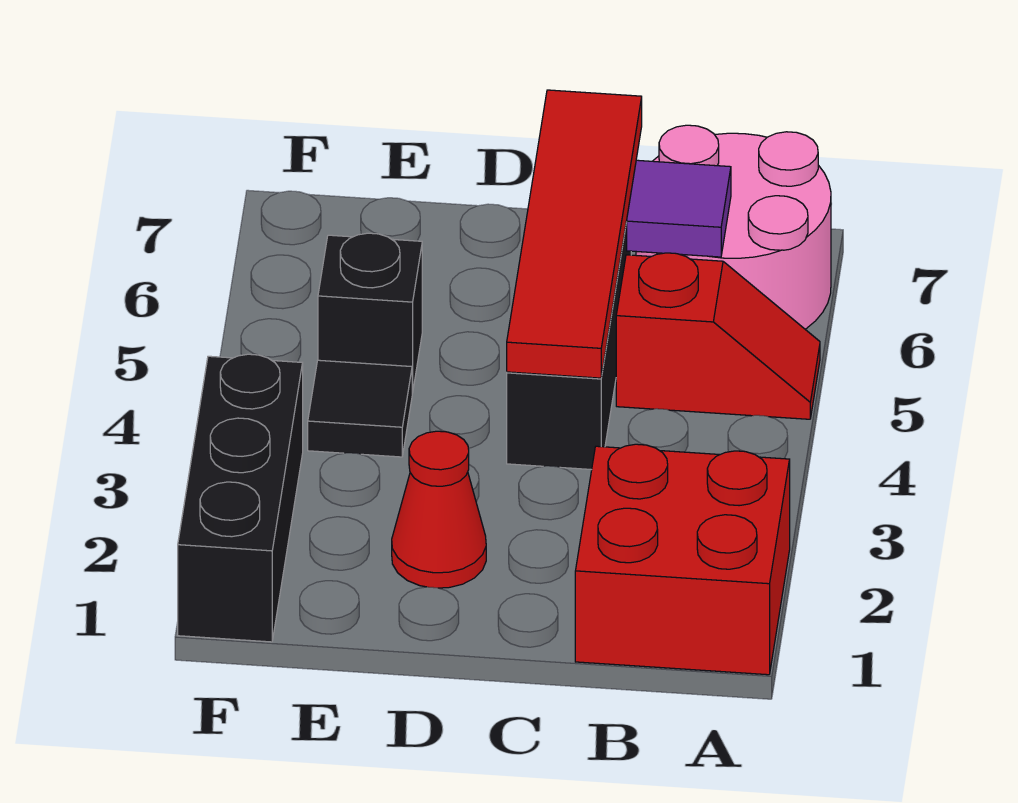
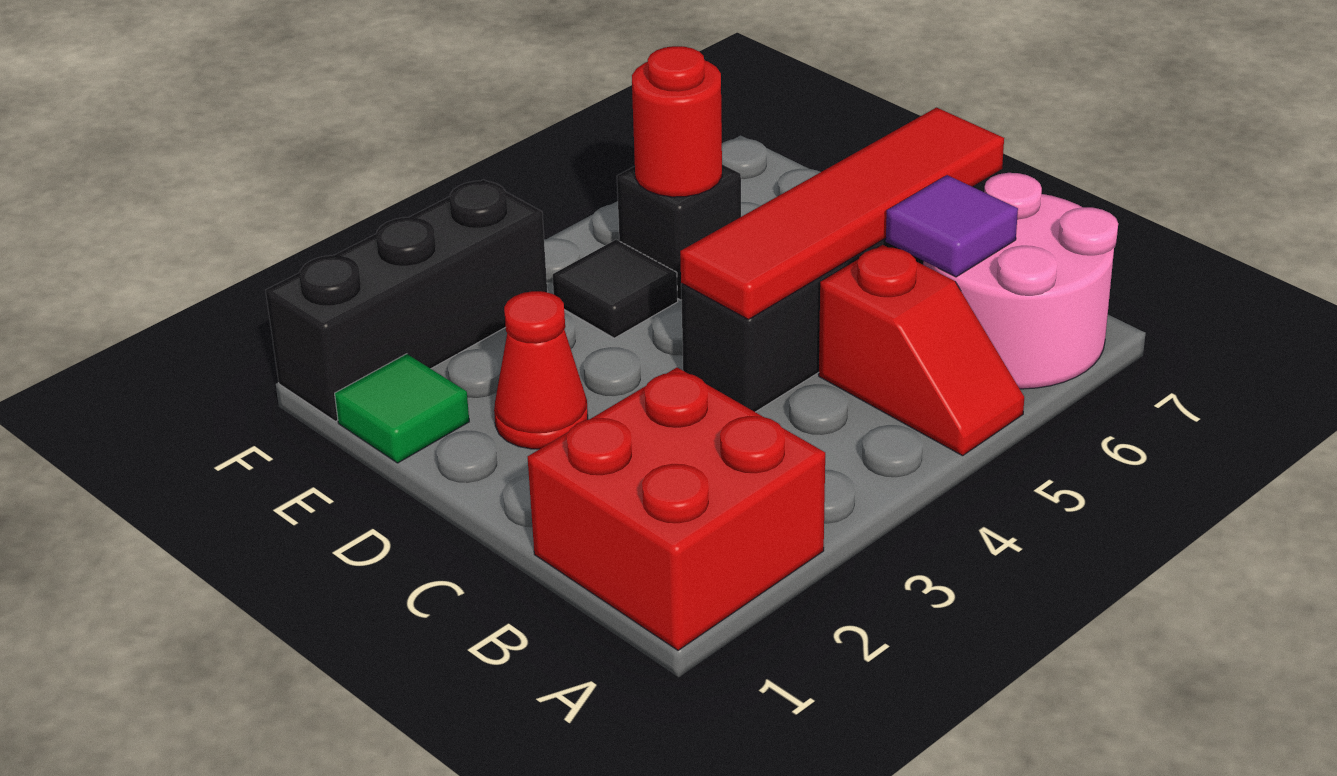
none -> green tile E1 level 1
none -> red round brick E5 level 2

